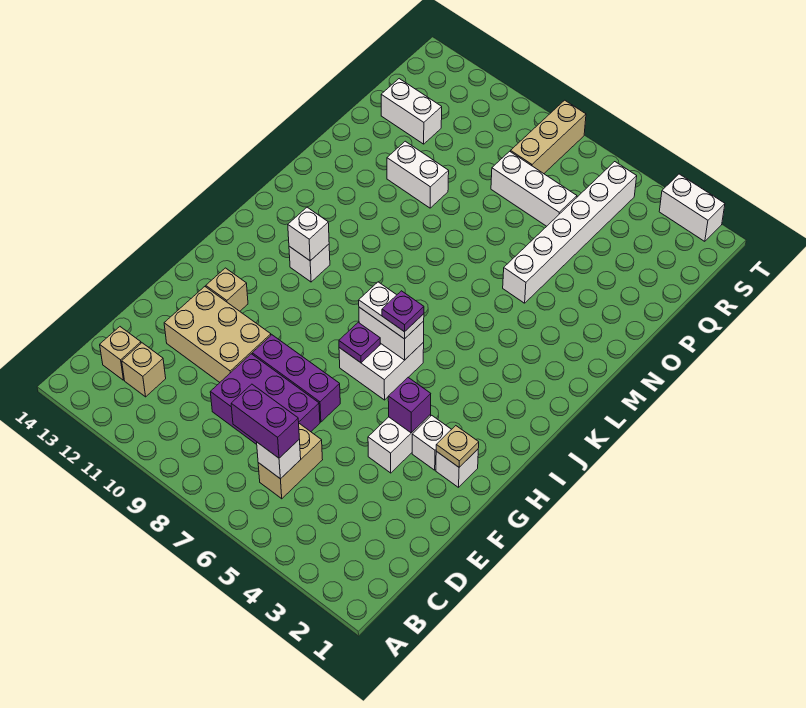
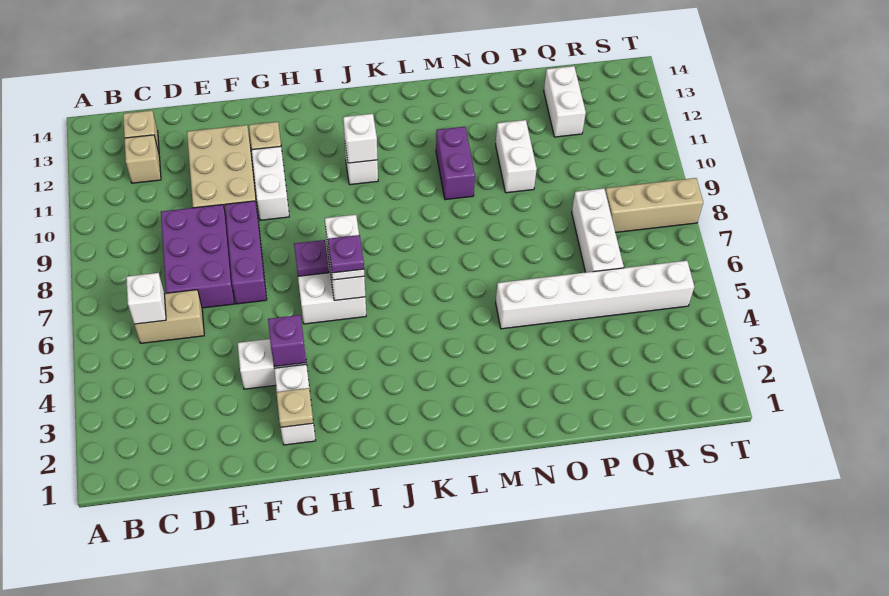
purple brick C6:C7 level 3 -> purple brick M10:M11 level 1
white brick T2:T3 level 1 -> white brick G10:G11 level 1

